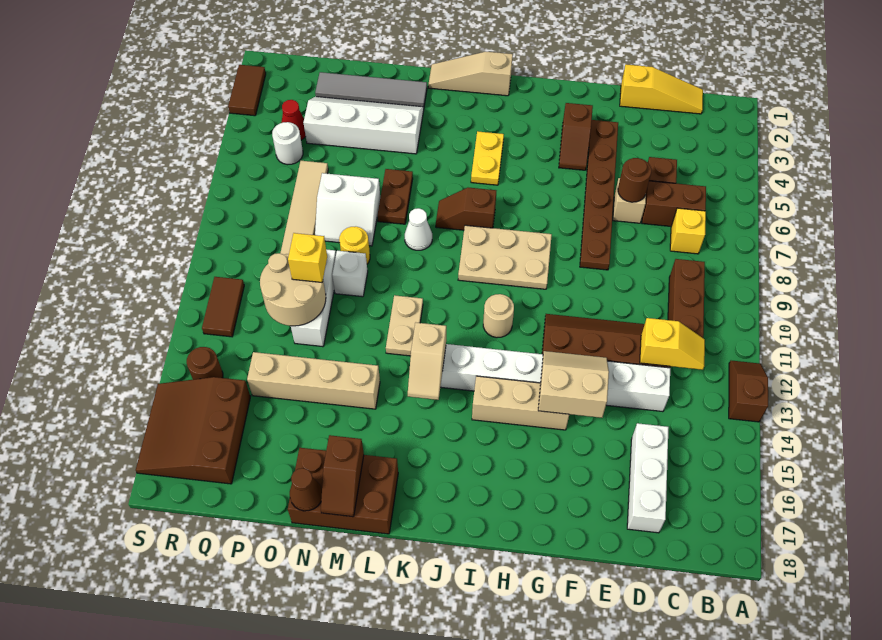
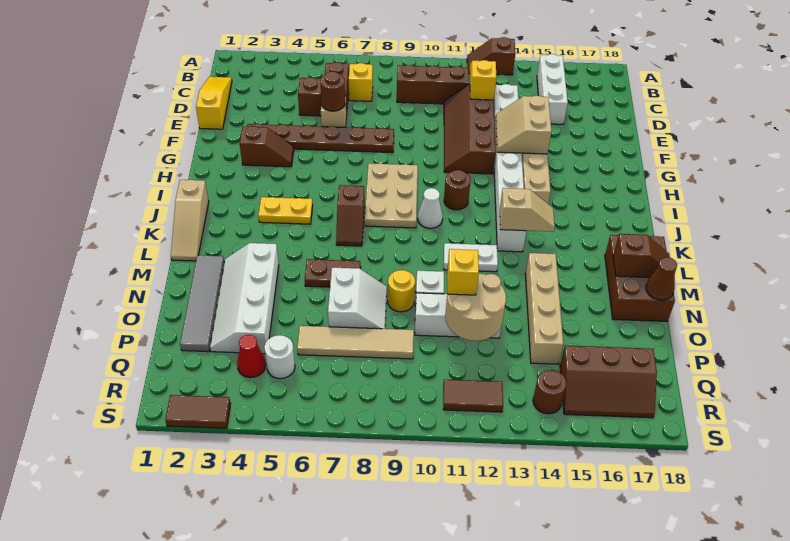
white brick D15:D17 level 1 -> white brick B15:D15 level 1
tan round brick I11 level 1 -> brown round brick I11 level 1
white cone L8 level 1 -> white cone J10 level 1
tan plate L11:L12 level 1 -> white plate L11:L12 level 1
brown slope Q15:S17 level 1 top Q -> brown slope Q15:R17 level 1 top Q

